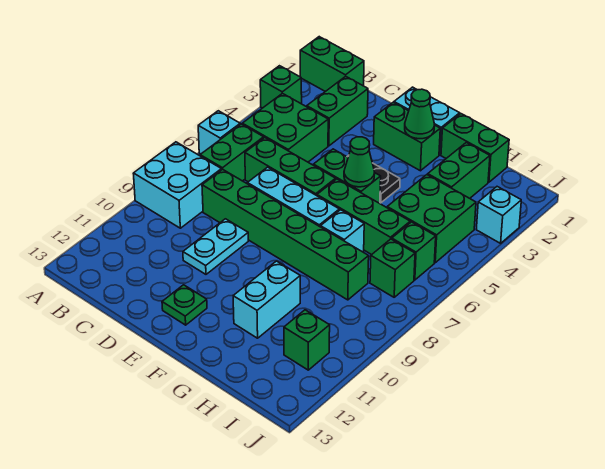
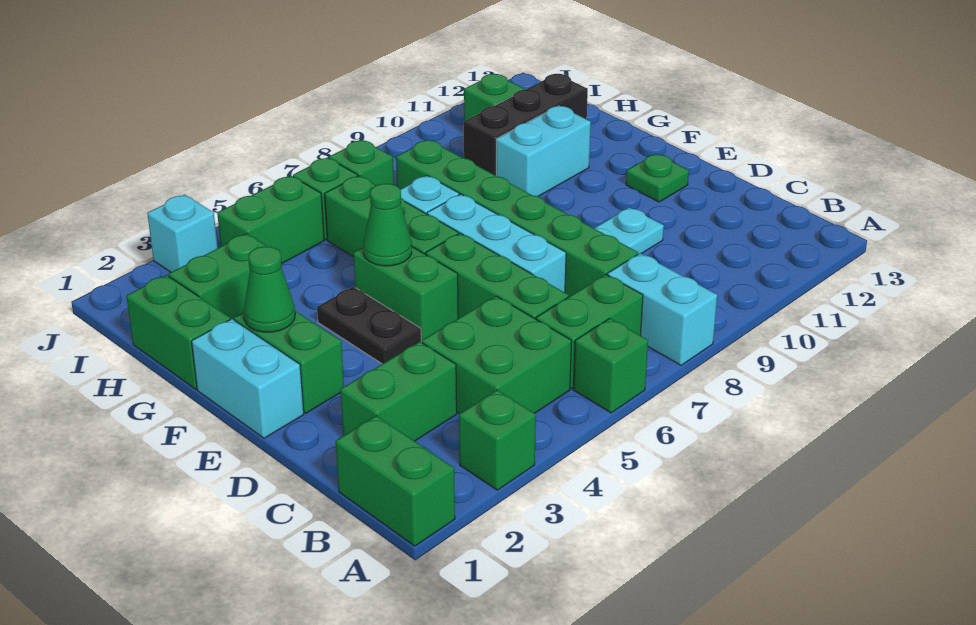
cyan brick A6 level 1 -> green brick A6 level 1
cyan brick A8:B9 level 1 -> cyan brick A8:B8 level 1
green brick H4:I5 level 1 -> green brick I4:I5 level 1
none -> black brick H10:H12 level 1

